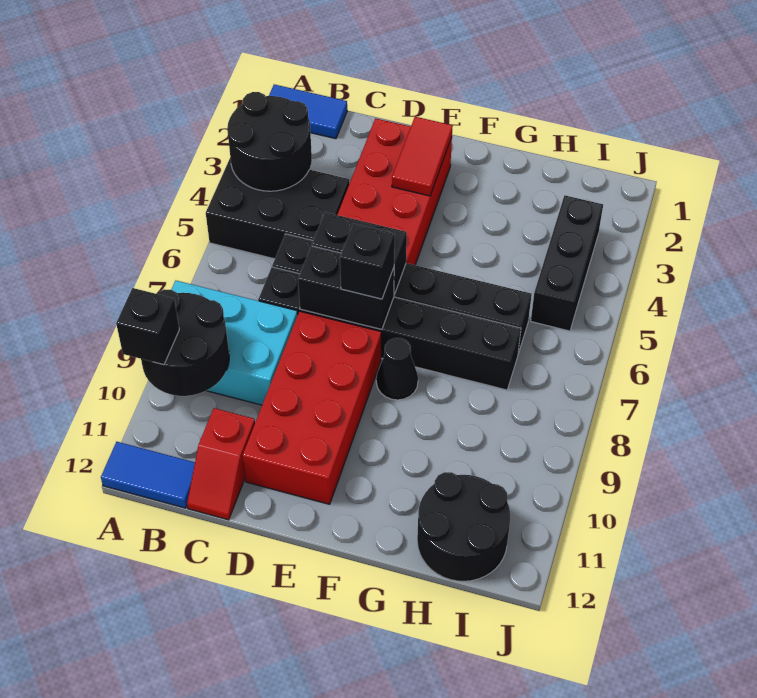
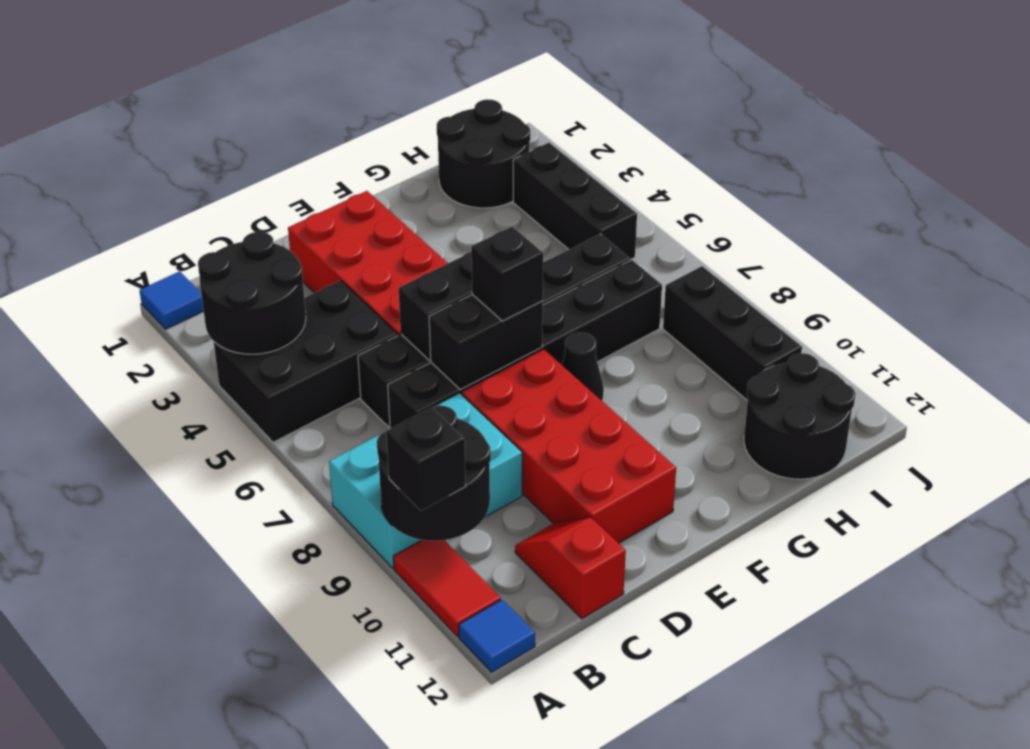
blue tile A1:B1 level 1 -> blue tile A1 level 1
blue tile A12:B12 level 1 -> blue tile A12 level 1
red slope C11:C12 level 1 top 11 -> red slope C11:C12 level 1 top 12
red tile E2:E3 level 2 -> red tile A10:A11 level 1
none -> black round brick H1:I2 level 1
none -> black brick I8:I10 level 1

